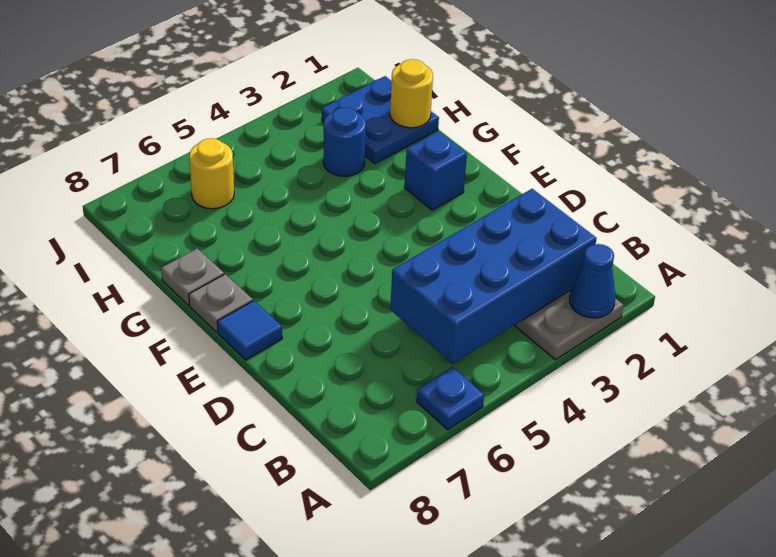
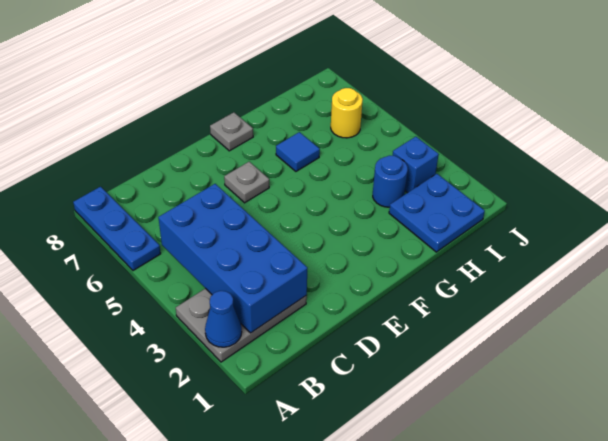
blue plate A6 level 1 -> blue plate A6:A8 level 1
blue tile E8 level 1 -> blue tile G6 level 1
blue brick F2 level 1 -> blue brick I3 level 1
grey plate G8 level 1 -> grey plate E6 level 1
yellow round brick H1 level 2 -> none

